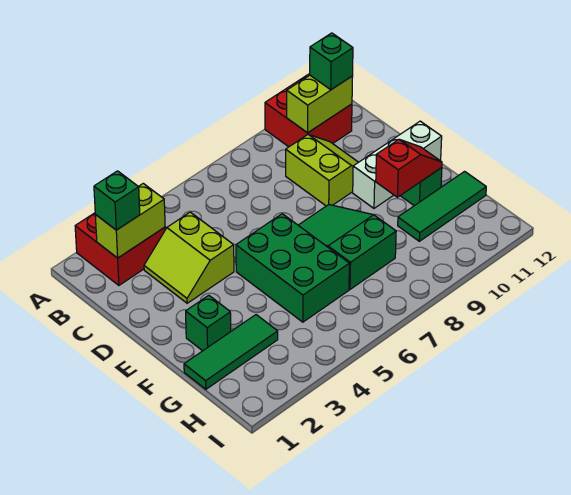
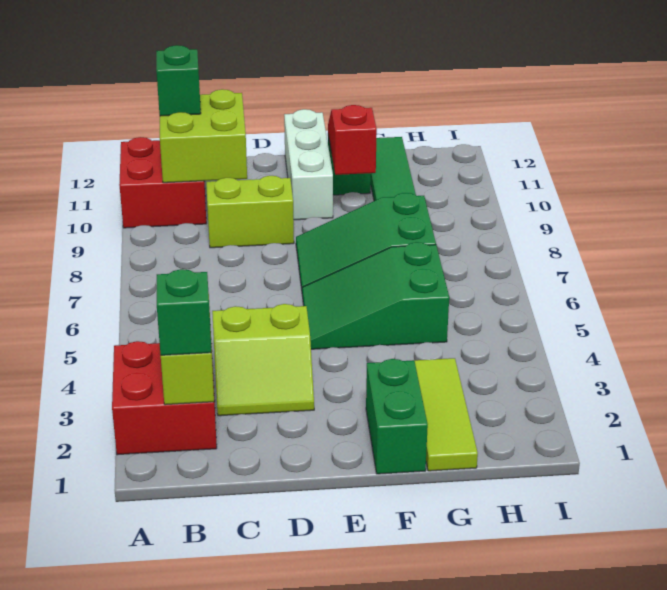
lime brick B10:B11 level 2 -> lime brick B10:C11 level 2
green brick E5:G6 level 1 -> green slope E5:G6 level 1 top G
green brick F2 level 1 -> green brick F1:F2 level 1
green tile G1:G3 level 1 -> lime tile G1:G3 level 1

